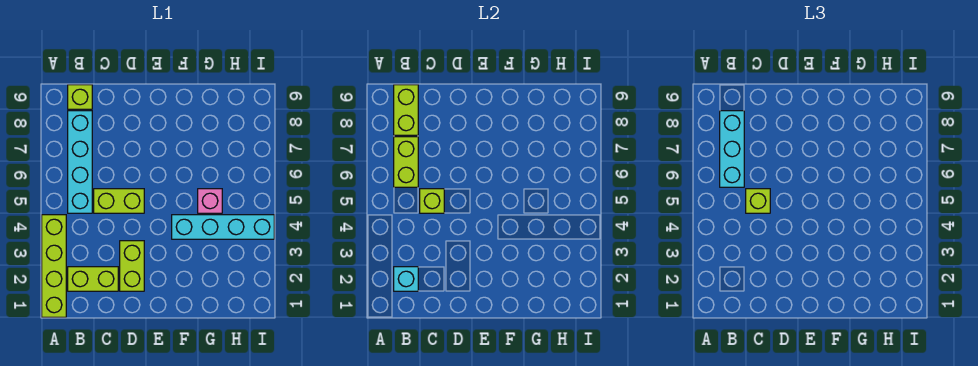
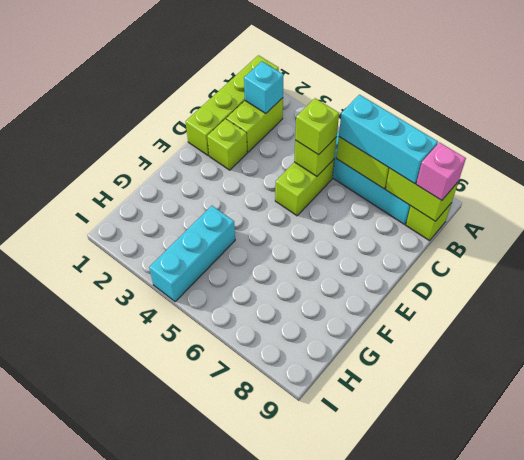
lime brick A1:A4 level 1 -> lime brick A1:D1 level 1
lime brick D2:D3 level 1 -> lime brick D2 level 1
cyan brick F4:I4 level 1 -> cyan brick G4:I4 level 1
pink brick G5 level 1 -> pink brick B9 level 3

